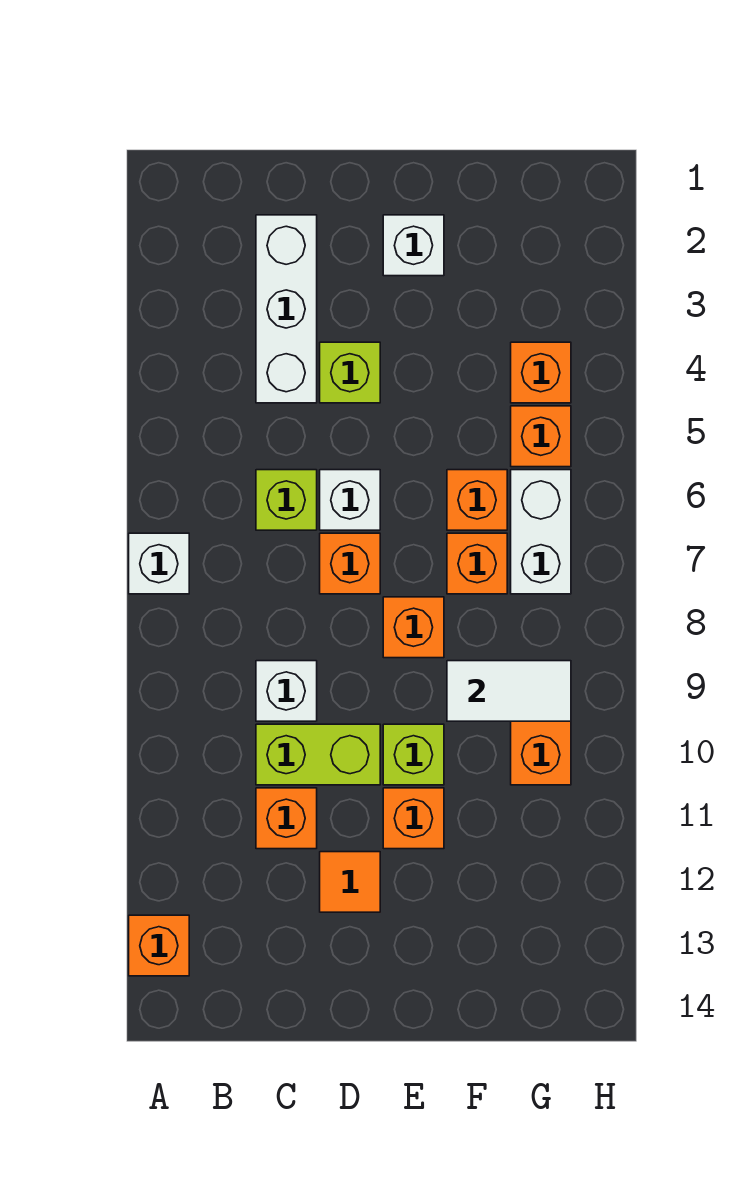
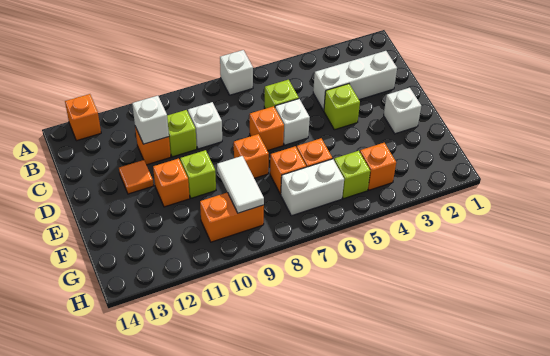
lime brick C10:D10 level 1 -> lime brick C10 level 1
none -> white brick C11 level 2
orange brick G5 level 1 -> lime brick G5 level 1

